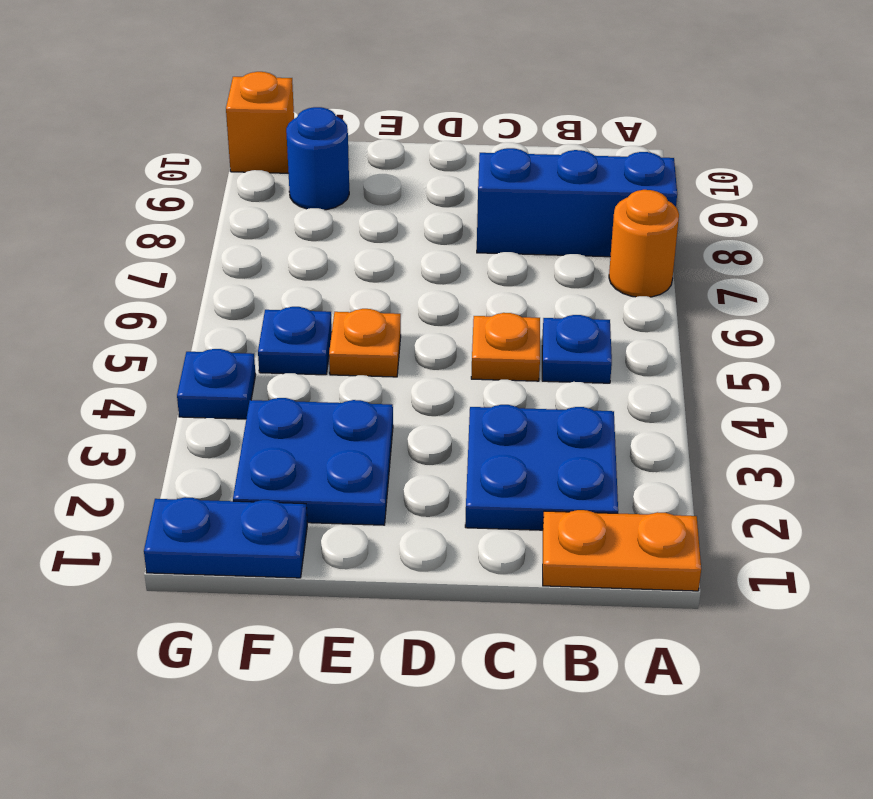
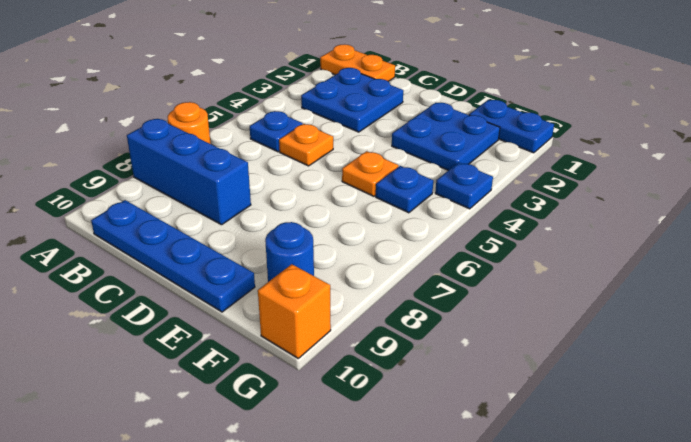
none -> blue plate B10:E10 level 1

